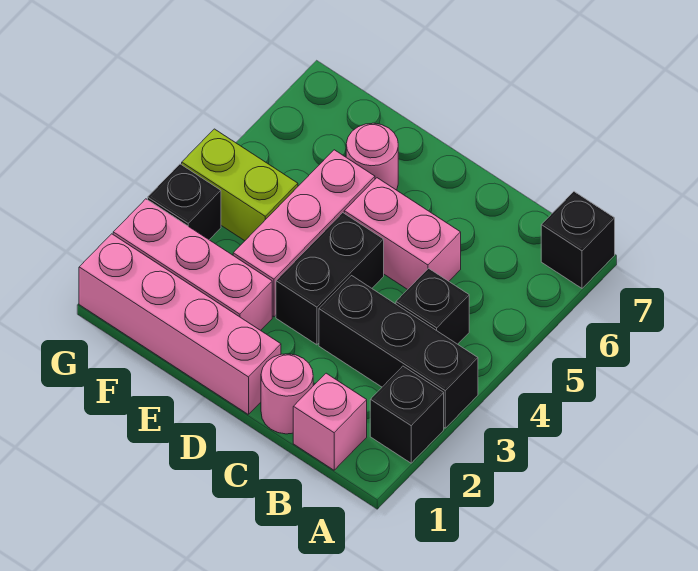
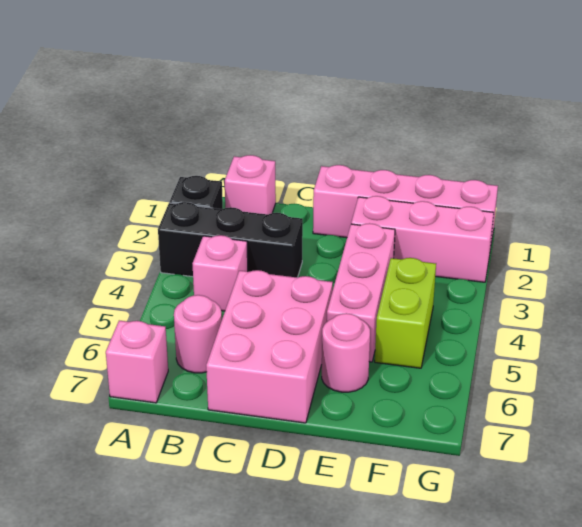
black brick A7 level 1 -> pink brick A7 level 1
black brick B4 level 1 -> pink brick B4 level 1
pink round brick C1 level 1 -> pink round brick B6 level 1
pink brick C5:D5 level 1 -> pink brick C5:D7 level 1
black brick D3:D4 level 1 -> none
lime brick F4:G4 level 1 -> lime brick F4:F5 level 1
black brick G3 level 1 -> none

